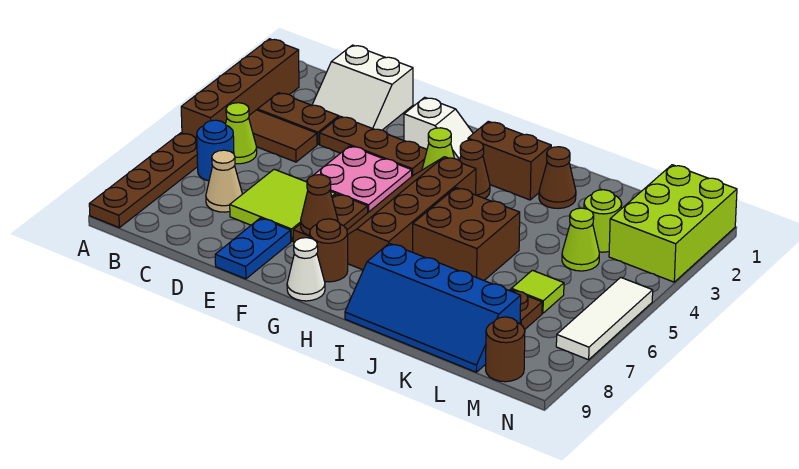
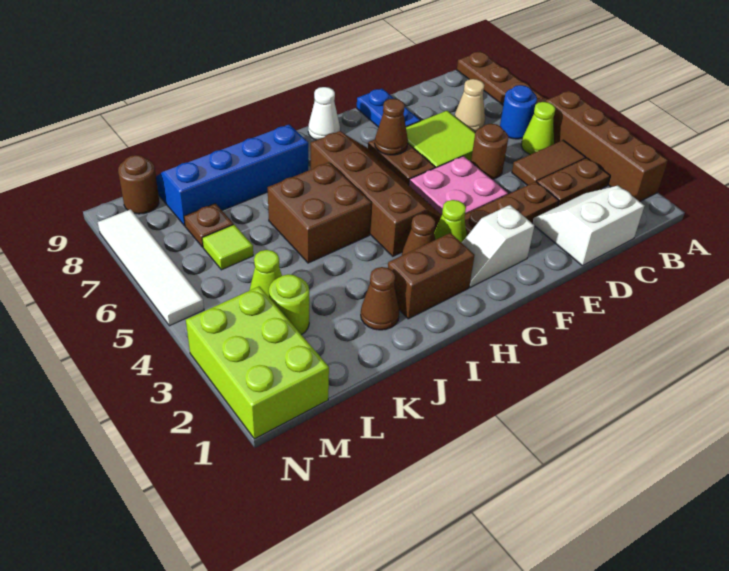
brown round brick G8 level 1 -> brown round brick D5 level 1
white tile N5:N7 level 1 -> white tile N5:N8 level 1

